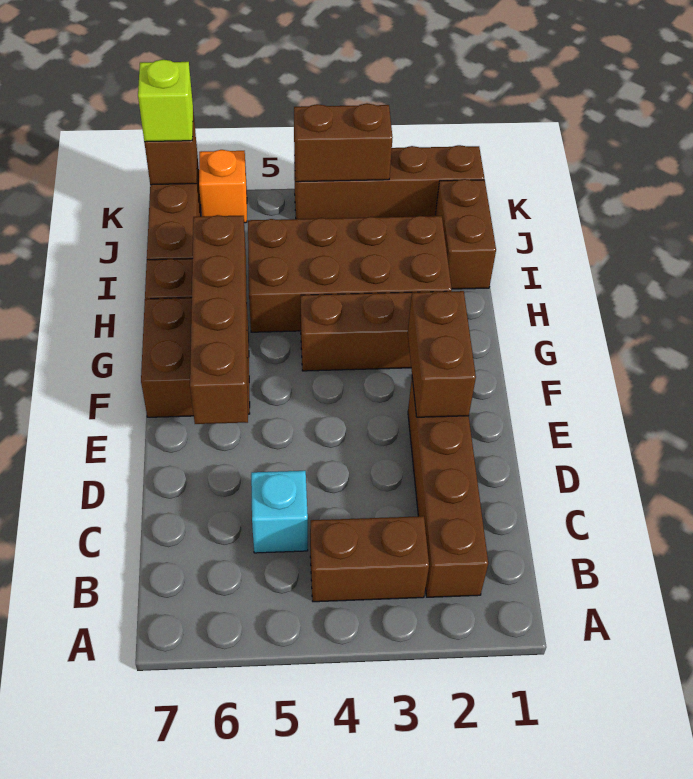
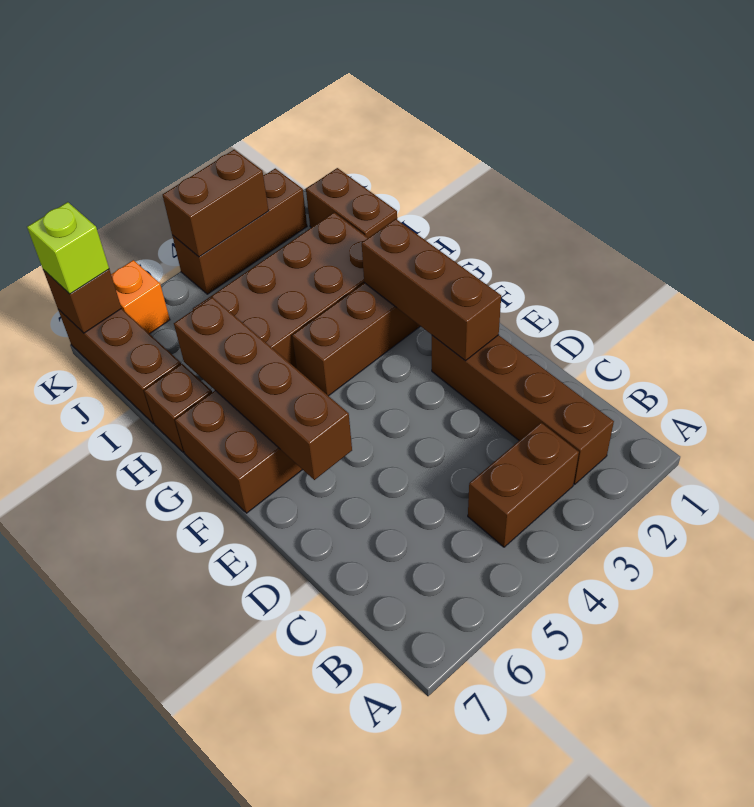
cyan brick C5 level 1 -> none
brown brick E2:F2 level 2 -> brown brick E2:G2 level 2
brown brick K1:K4 level 1 -> brown brick K2:K4 level 1

